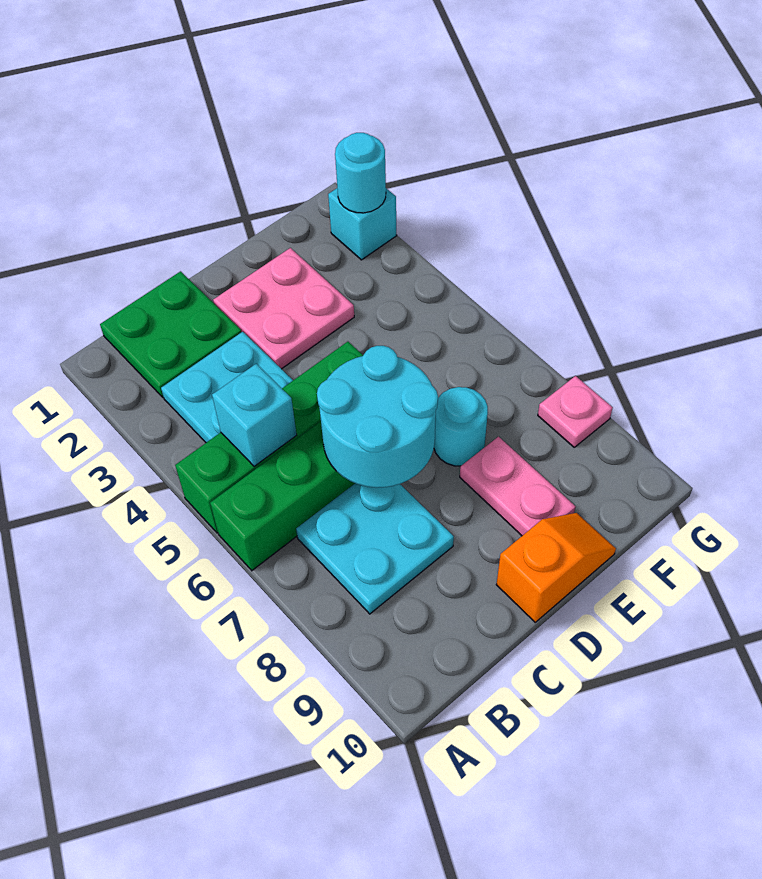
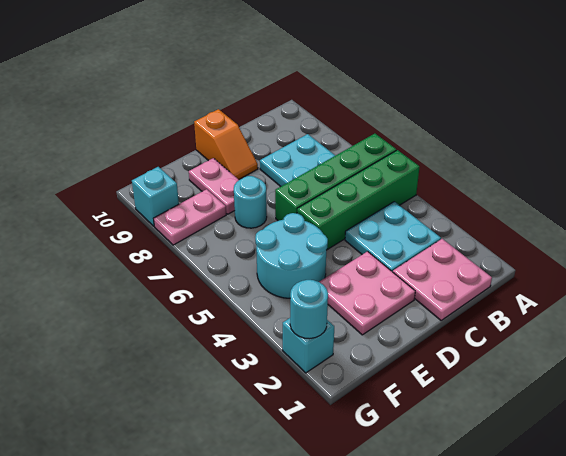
green plate B1:C2 level 1 -> pink plate B1:C2 level 1
cyan brick B5 level 2 -> cyan brick G9 level 1
cyan round brick C6:D7 level 2 -> cyan round brick E4:F5 level 1
orange slope D10:E10 level 1 top D -> orange slope D9:D10 level 1 top 10
pink plate G8 level 1 -> pink plate F8:G8 level 1

